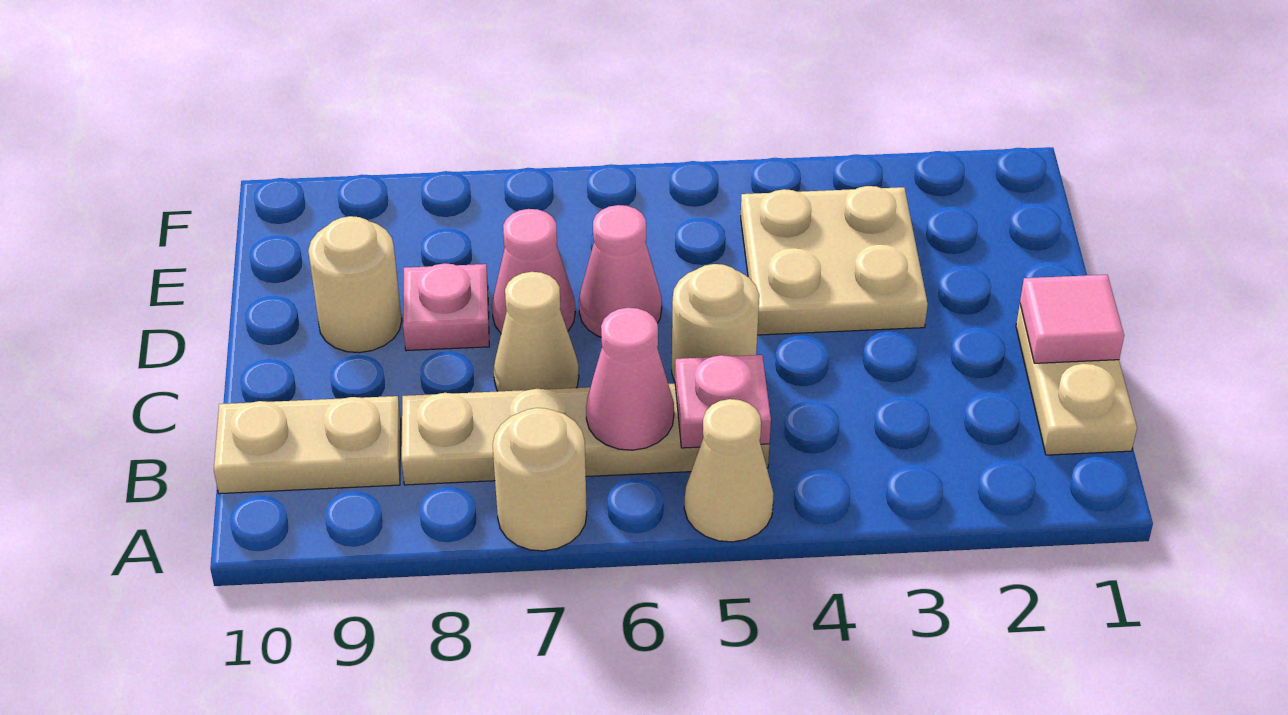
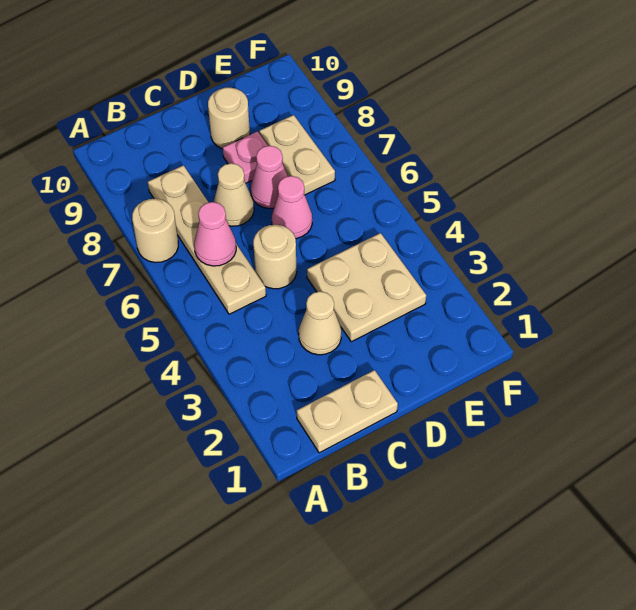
tan cone A5 level 1 -> tan cone C3 level 1
pink plate B5 level 2 -> none
tan plate B9:B10 level 1 -> tan plate E7:E8 level 1
pink tile C1 level 2 -> none

